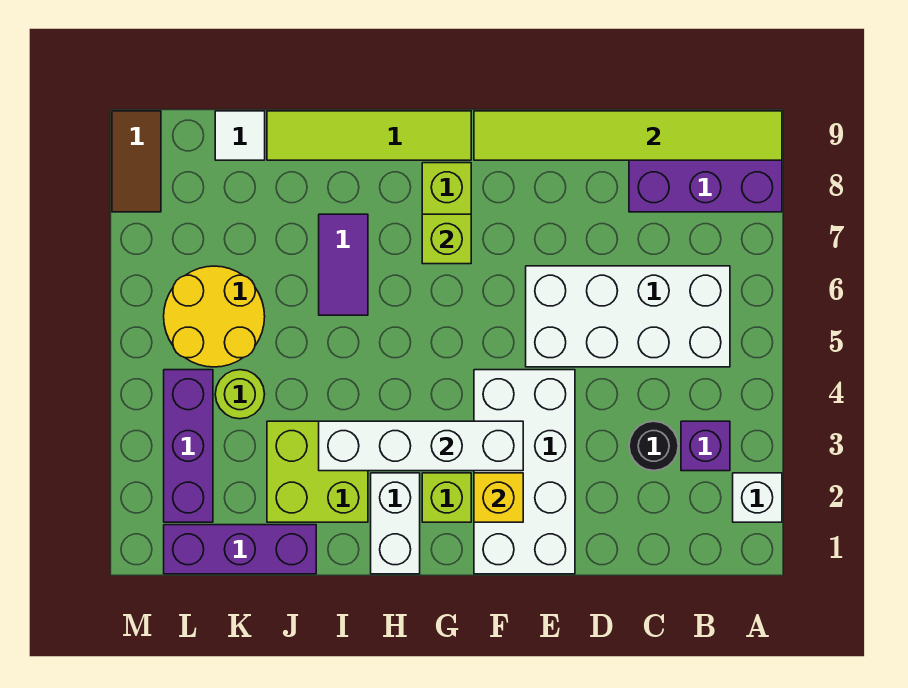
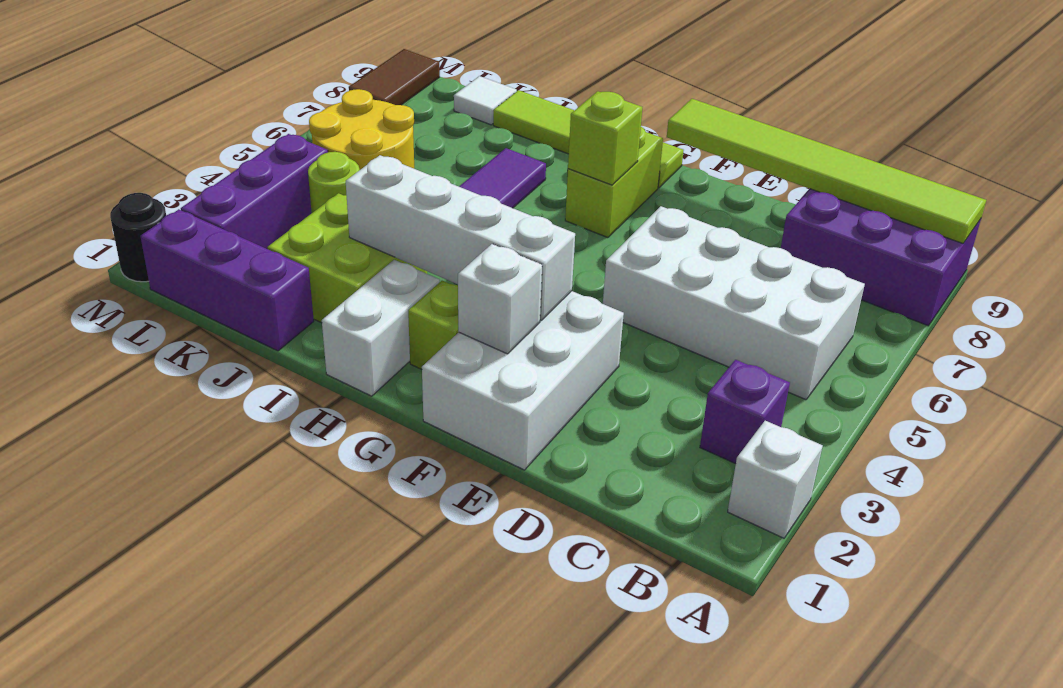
black round brick C3 level 1 -> black round brick M1 level 1
white brick E1:F4 level 1 -> white brick E1:F3 level 1
yellow brick F2 level 2 -> white brick F2 level 2

